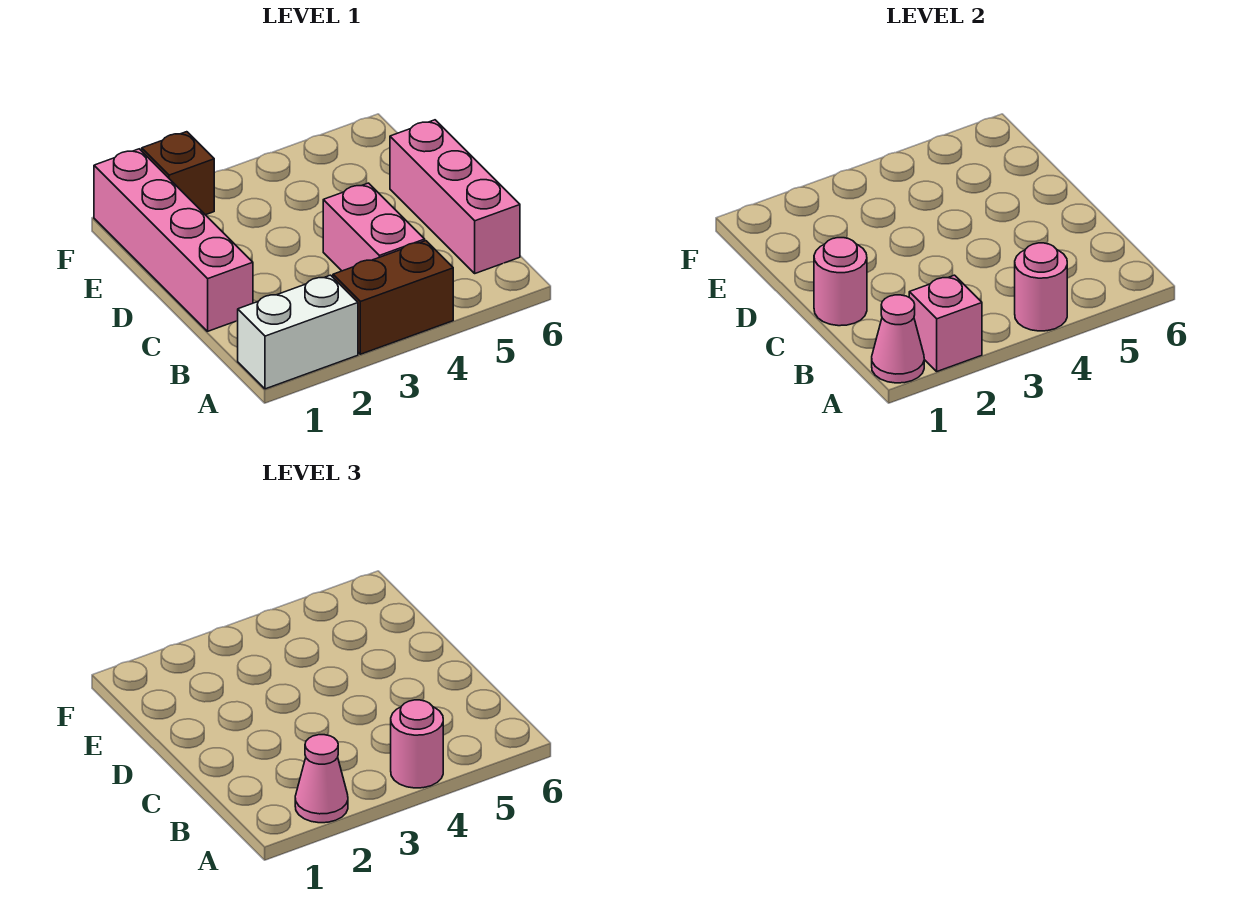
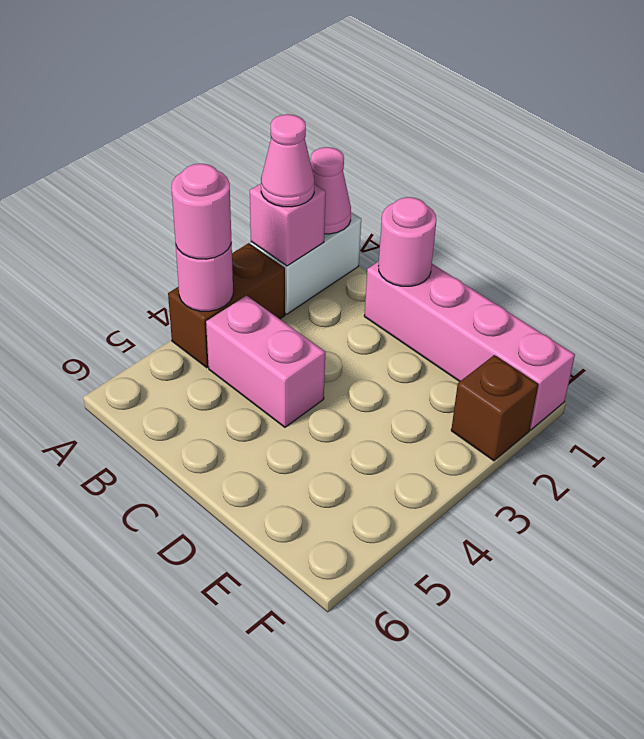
pink brick B6:D6 level 1 -> none

